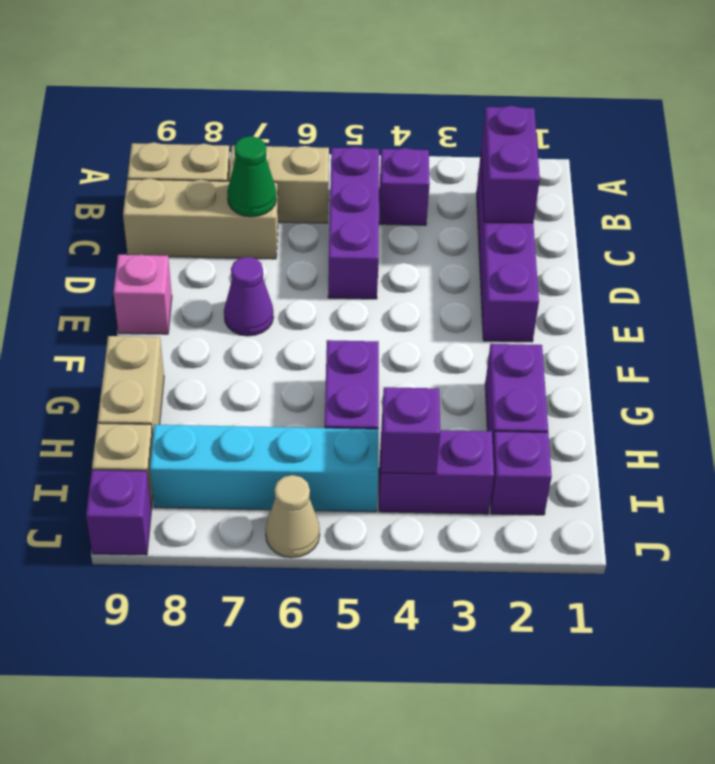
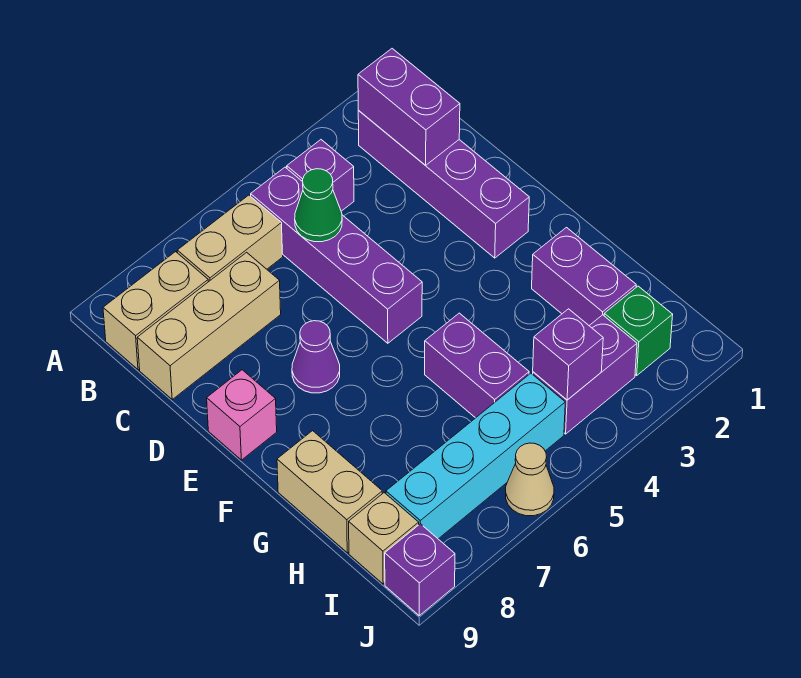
purple brick B5:D5 level 1 -> purple brick B5:E5 level 1
green cone C7 level 2 -> green cone C5 level 2
purple brick I2 level 1 -> green brick I2 level 1

